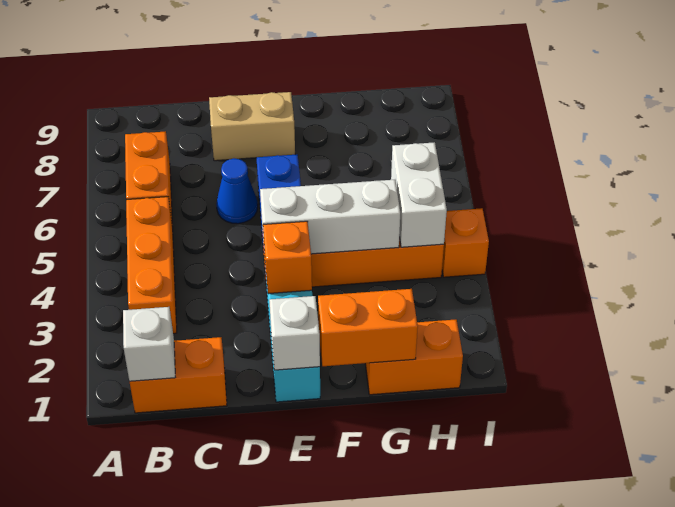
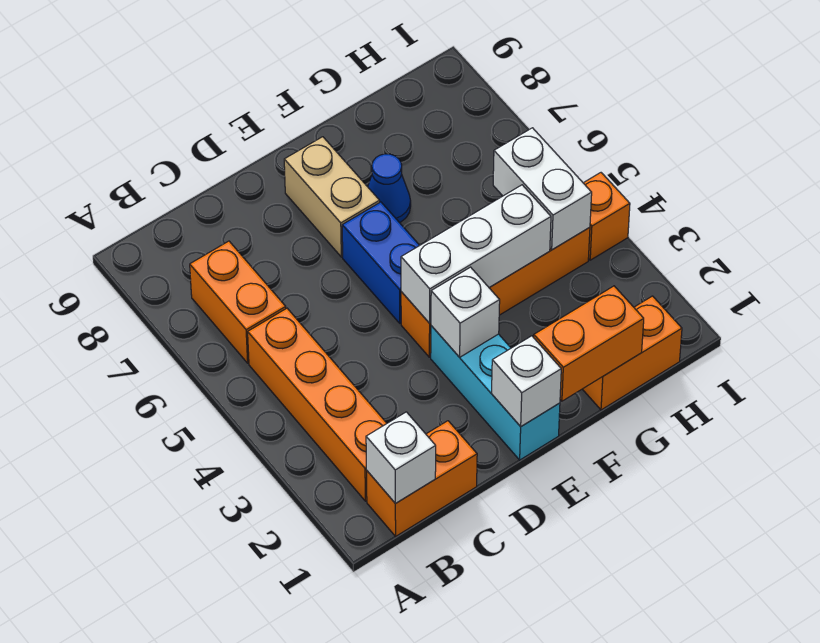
orange brick B3:B5 level 1 -> orange brick B2:B5 level 1
blue cone D6 level 1 -> blue cone F7 level 1
tan brick D8:E8 level 1 -> tan brick E7:E8 level 1
orange brick E3 level 2 -> white brick E3 level 2

